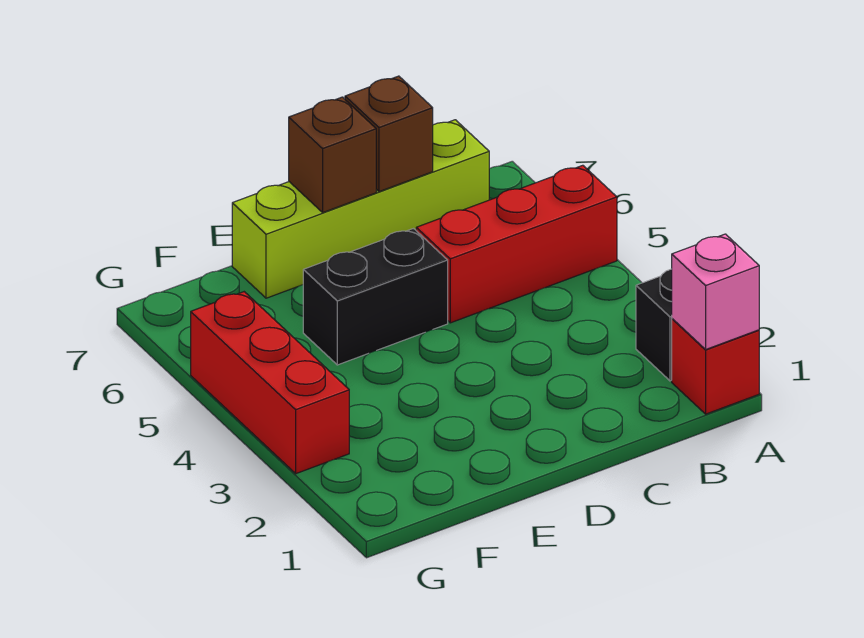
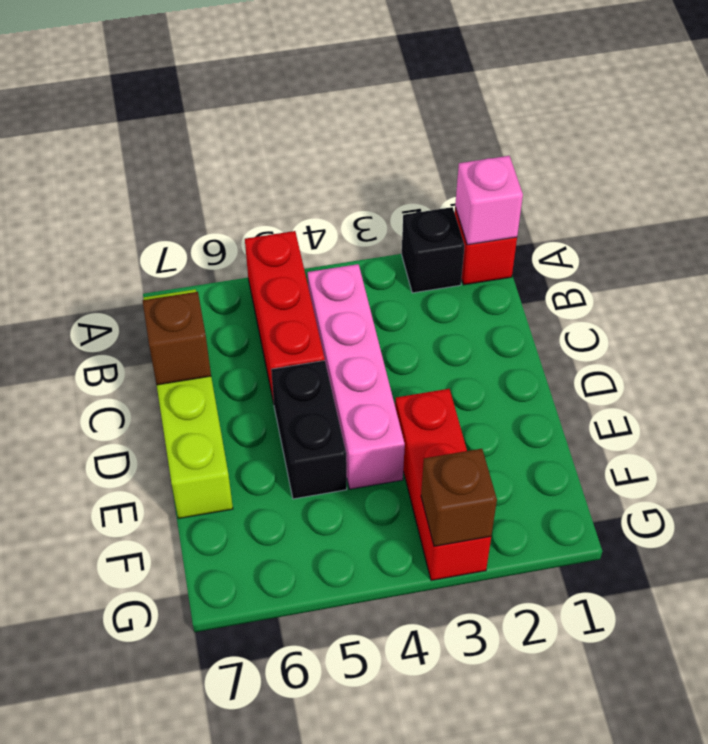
none -> pink brick B4:E4 level 1
brown brick D7 level 2 -> brown brick G3 level 2
red brick G3:G5 level 1 -> red brick E3:G3 level 1

